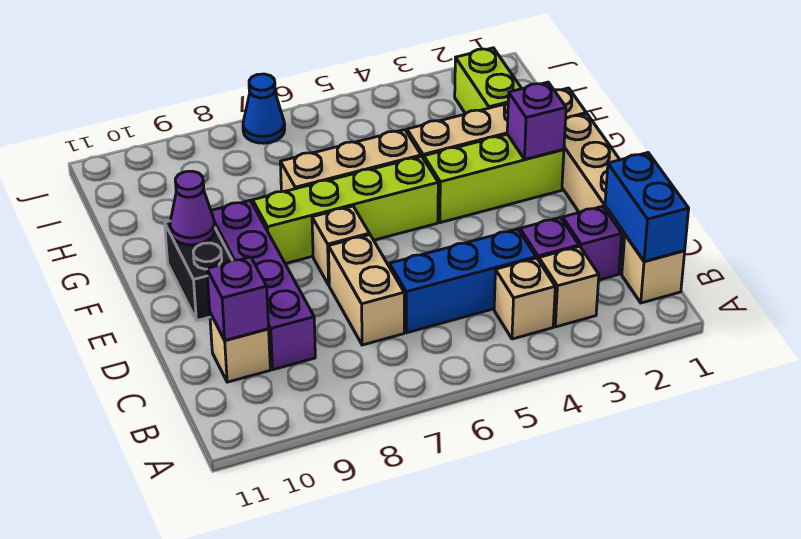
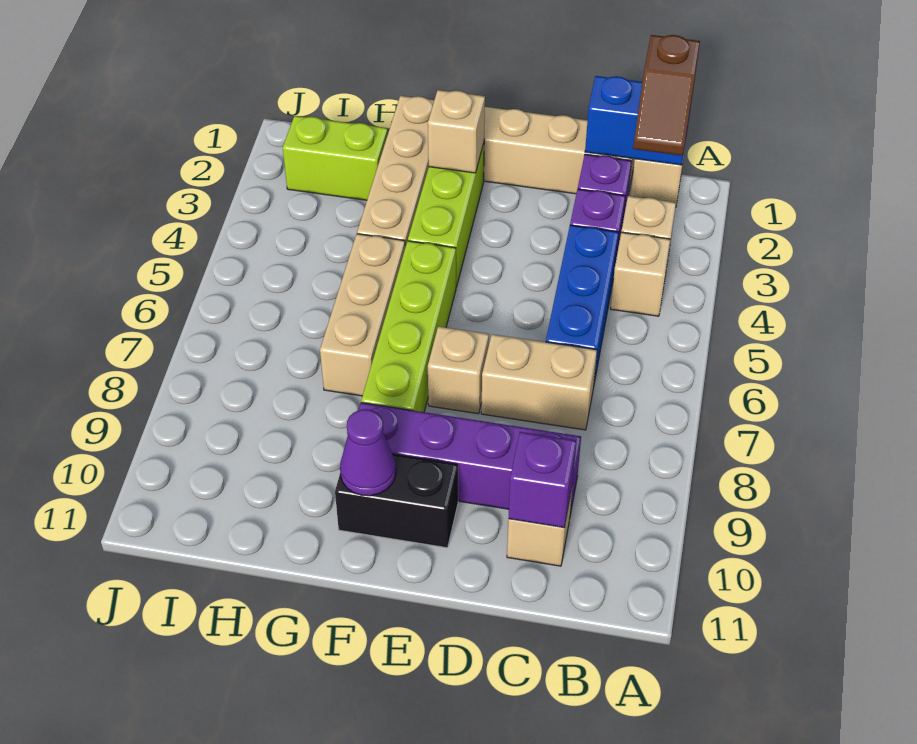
none -> brown slope B1:B2 level 3 top 1
purple brick F2 level 2 -> tan brick F2 level 2
blue cone J7 level 1 -> none

